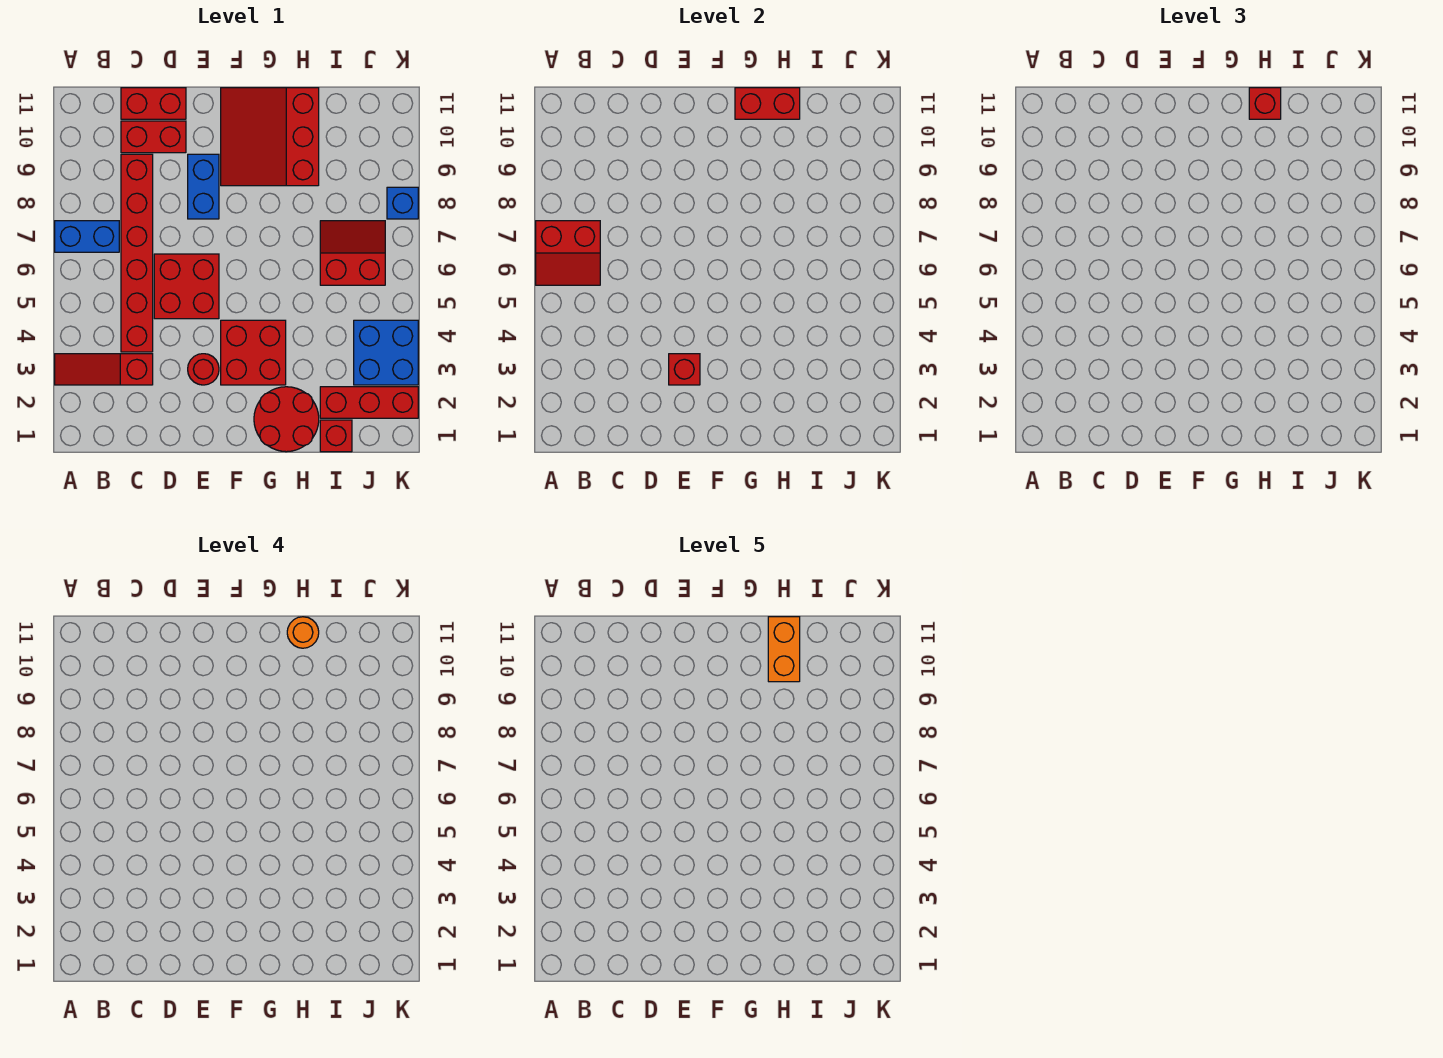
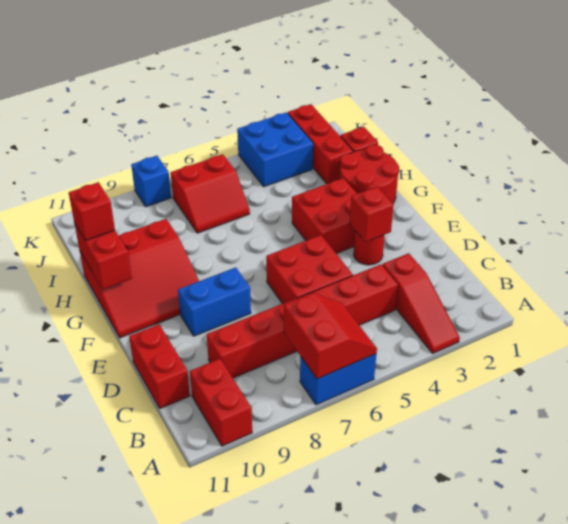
blue brick A7:B7 level 1 -> blue brick A6:A7 level 1
red brick C10:D10 level 1 -> red brick A10:B10 level 1
orange brick H10:H11 level 5 -> none
orange round brick H11 level 4 -> none
red slope I6:J7 level 1 top 6 -> red slope I6:J7 level 1 top J

